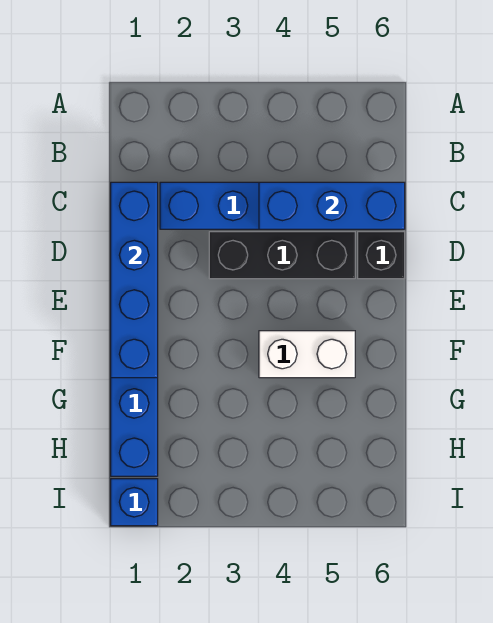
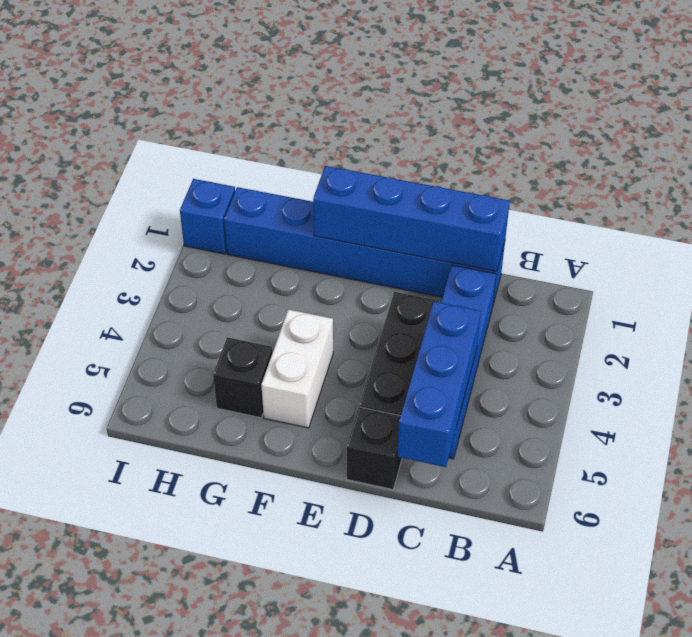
none -> black brick G5 level 1

